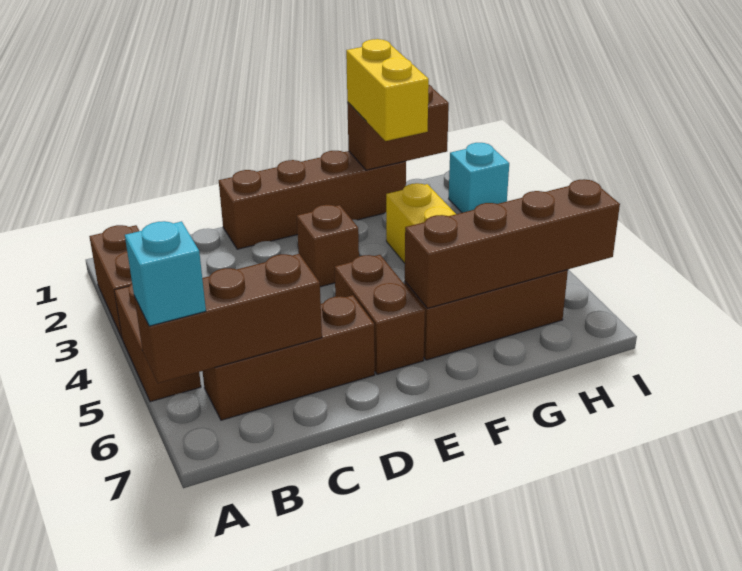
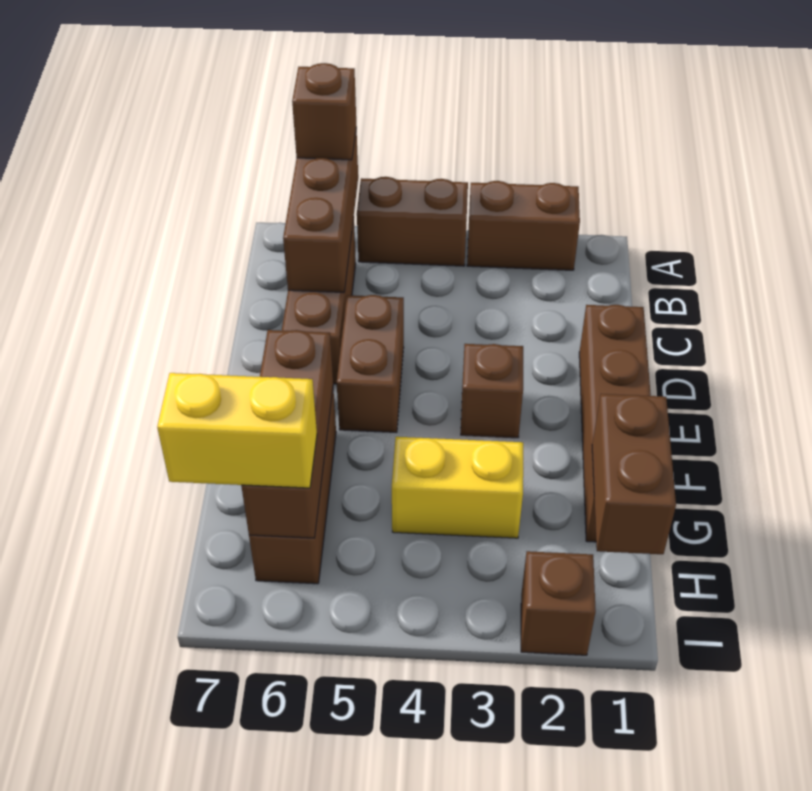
cyan brick A6 level 3 -> brown brick A6 level 3
brown brick E5:E6 level 1 -> brown brick D5:E5 level 1
brown brick F6:I6 level 2 -> brown brick F6:H6 level 2
yellow brick G1:G2 level 3 -> yellow brick H6:H7 level 3
cyan brick I2 level 1 -> brown brick I2 level 1

